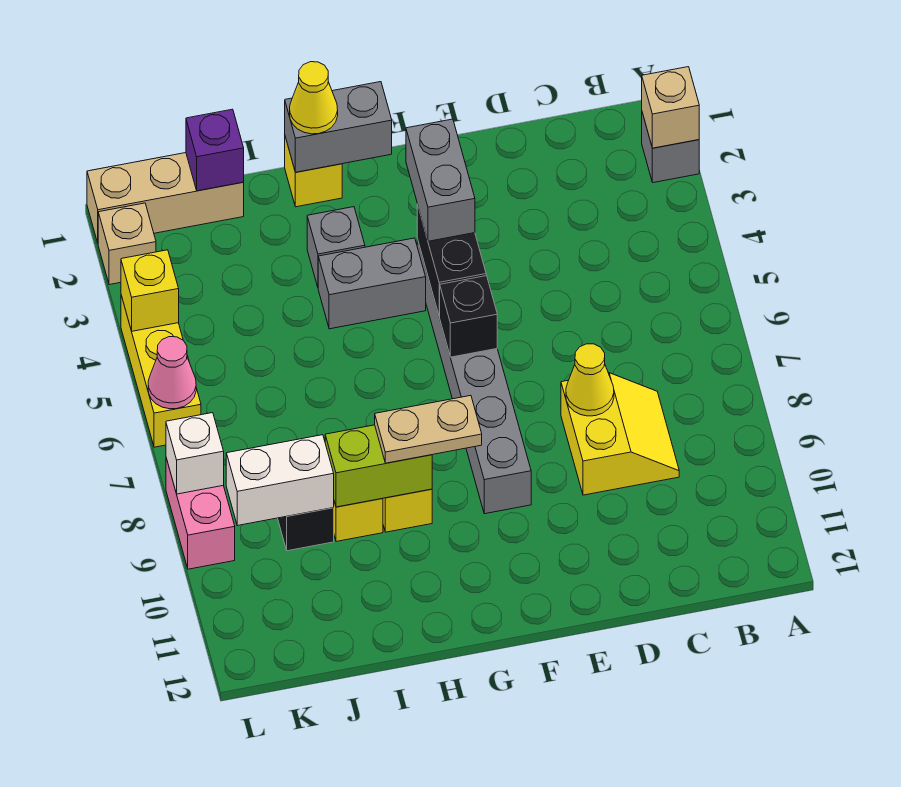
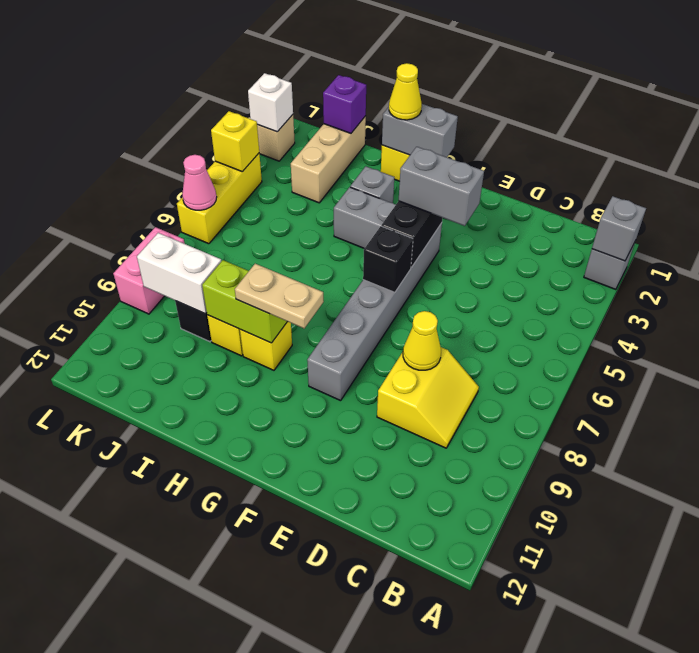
tan brick A2 level 2 -> grey brick A2 level 2
grey brick F3:F4 level 3 -> grey brick E4:F4 level 3
tan brick J1:L1 level 1 -> tan brick J1:J3 level 1
white brick L8 level 2 -> white brick L2 level 2

